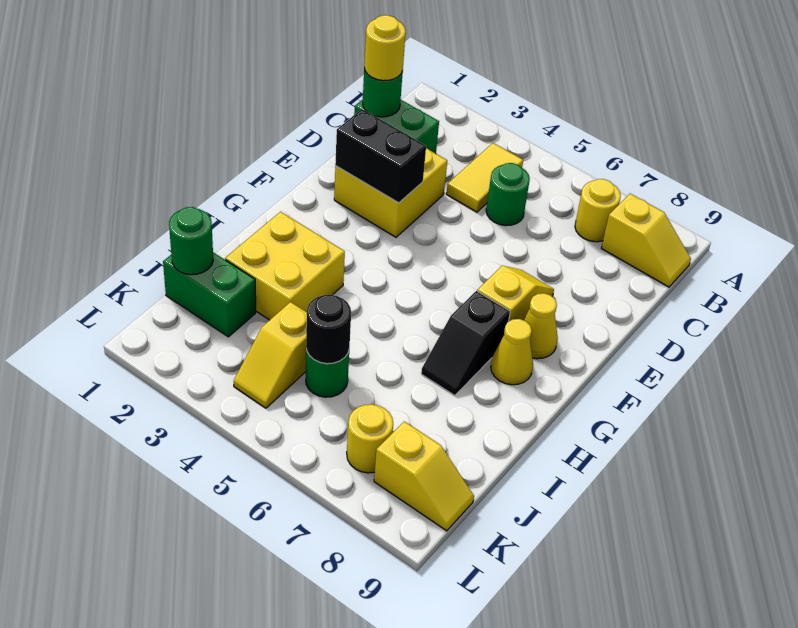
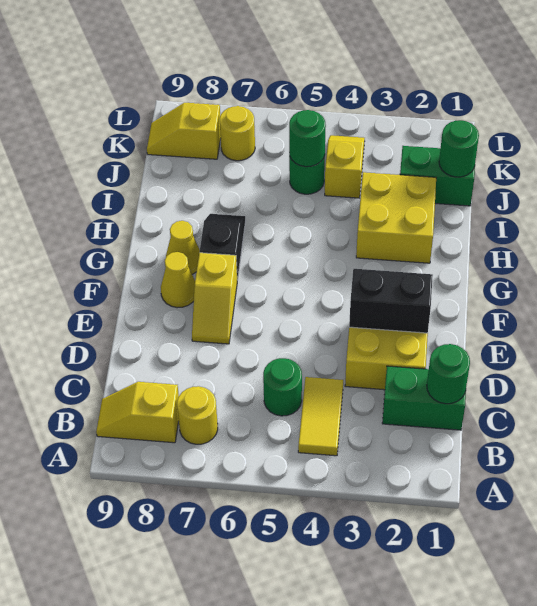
yellow round brick C1 level 3 -> none
black round brick J5 level 2 -> green round brick J5 level 2

